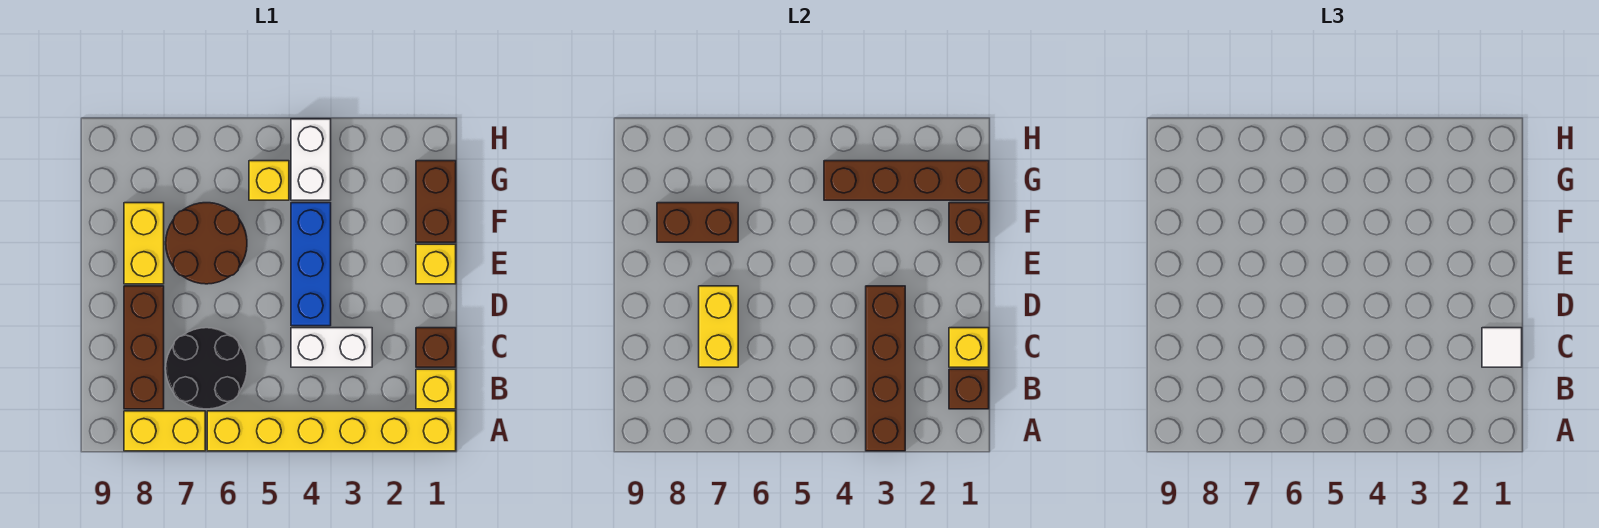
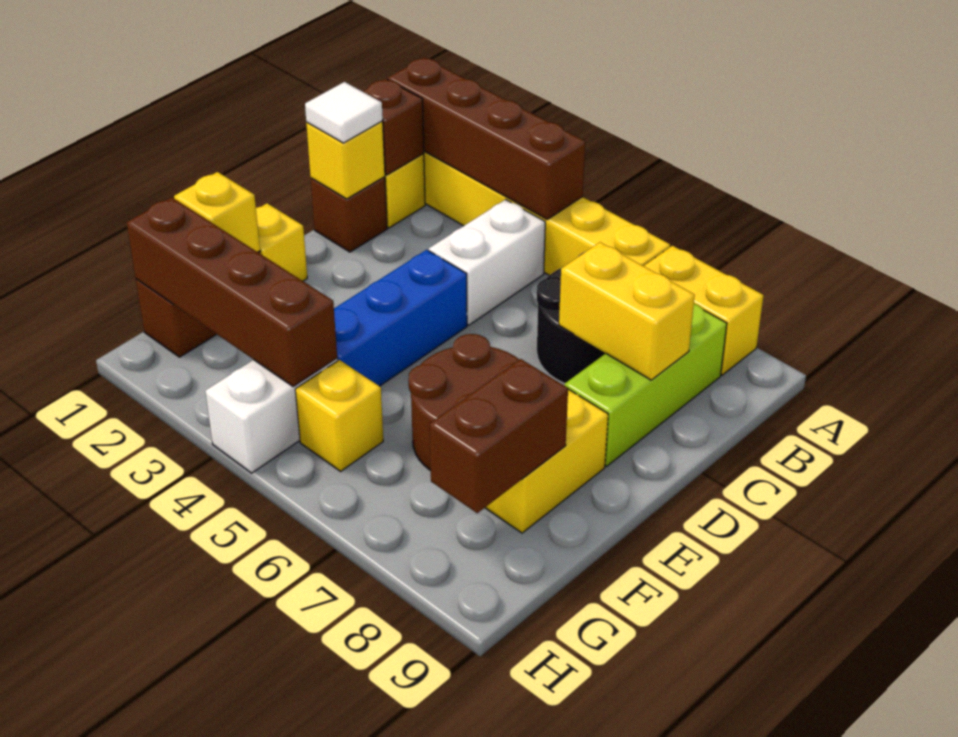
brown brick A3:D3 level 2 -> brown brick A1:A4 level 2
brown brick B8:D8 level 1 -> lime brick B8:D8 level 1
white brick C3:C4 level 1 -> white brick B4:C4 level 1
yellow brick C7:D7 level 2 -> yellow brick C7:C8 level 2
brown brick F1 level 2 -> yellow brick F1 level 2
brown brick F7:F8 level 2 -> brown brick F8:G8 level 2

